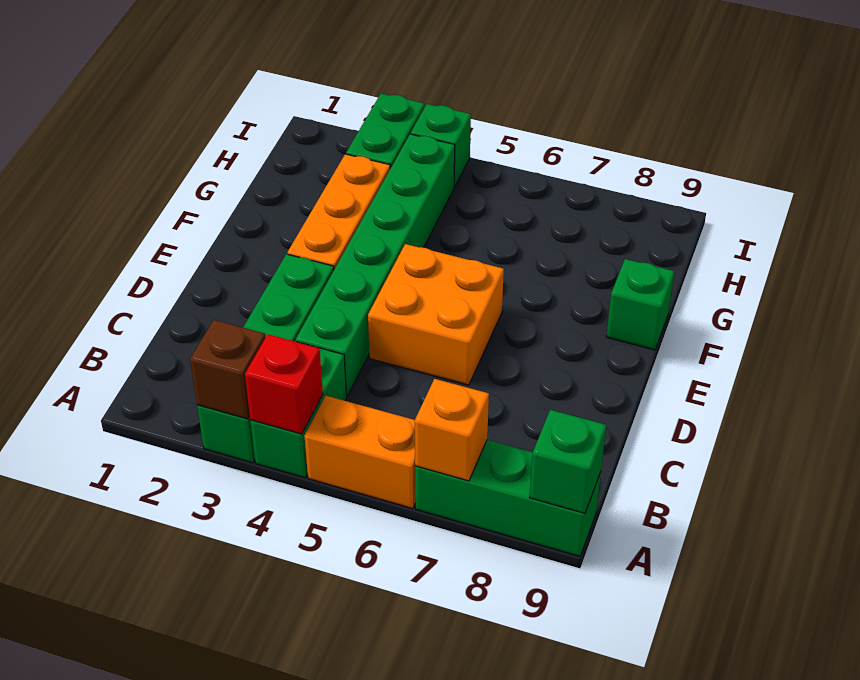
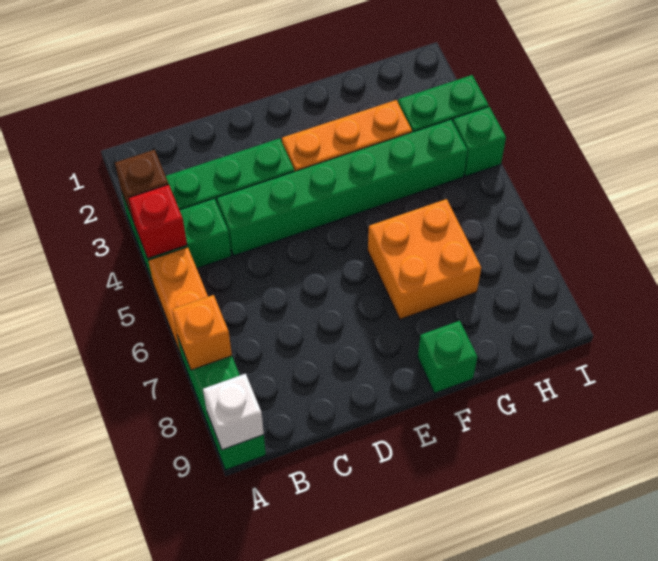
green brick A9 level 2 -> white brick A9 level 2
orange brick D5:E6 level 1 -> orange brick F6:G7 level 1

